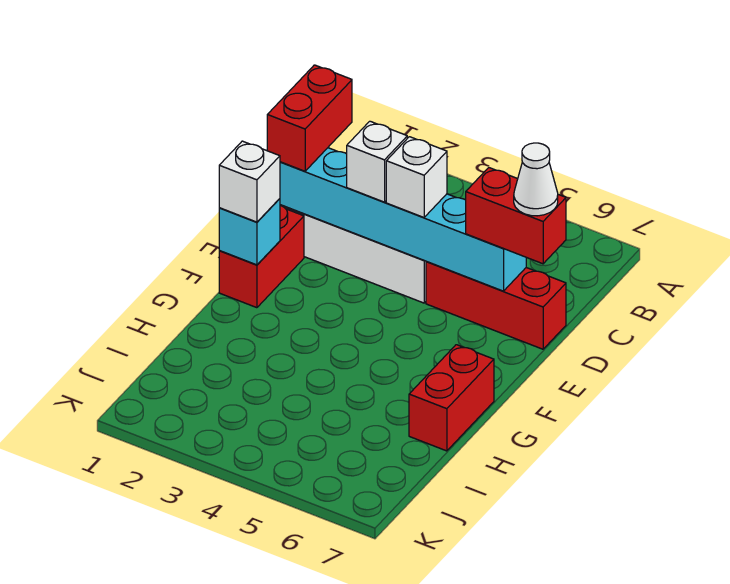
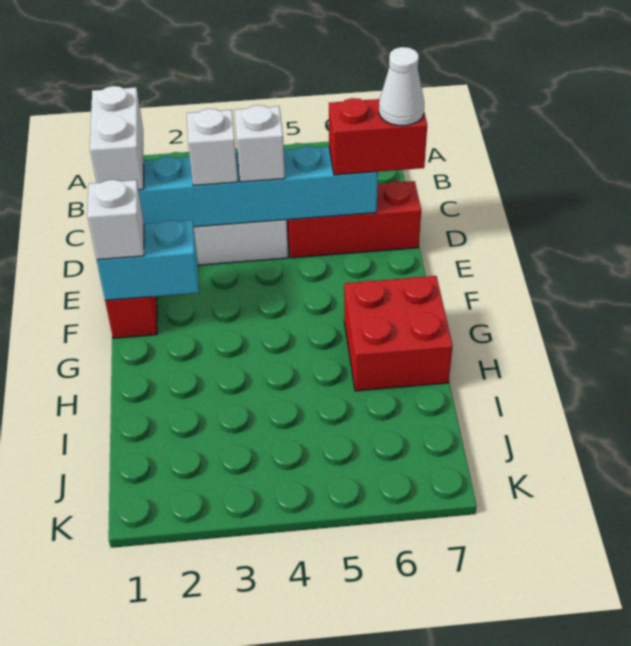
red brick C1:D1 level 3 -> white brick C1:D1 level 3
cyan brick F1 level 2 -> cyan brick F1:F2 level 2
red brick G7:H7 level 1 -> red brick G6:H7 level 1

